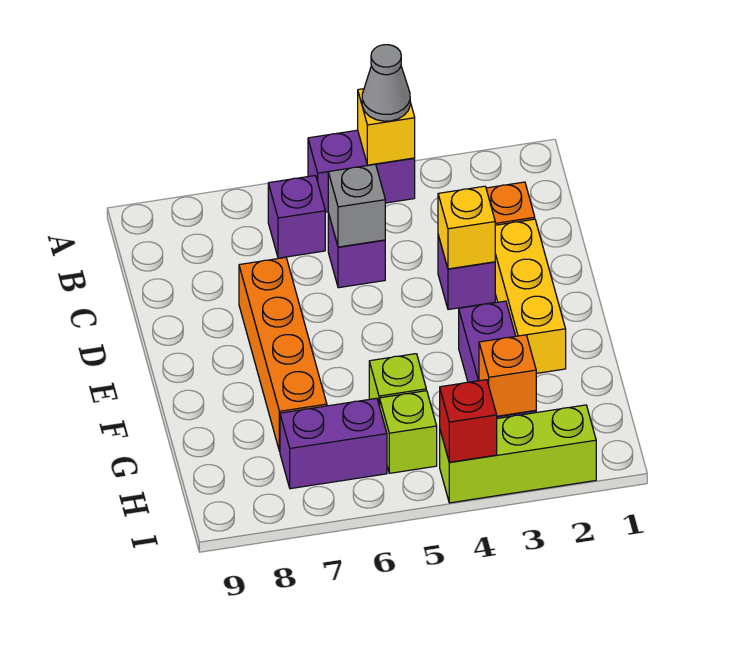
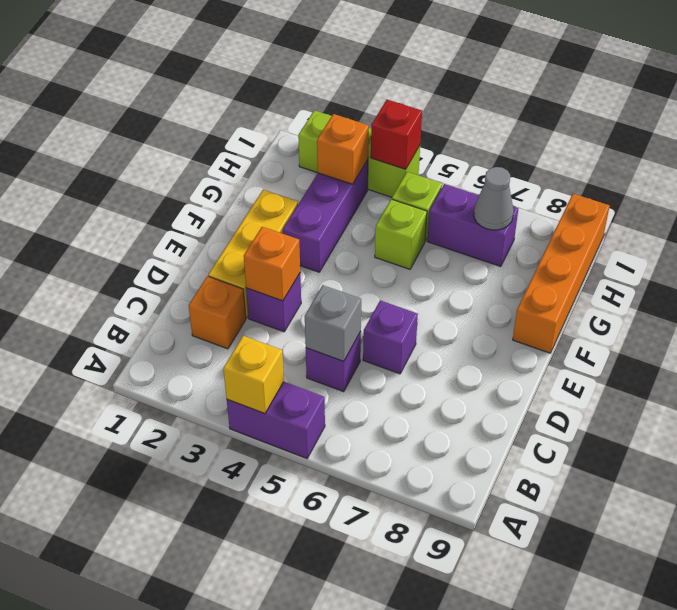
grey cone A4 level 3 -> grey cone H7 level 2
purple brick B6 level 1 -> purple brick D6 level 1
yellow brick D3 level 2 -> orange brick D3 level 2
orange brick D7:G7 level 1 -> orange brick F9:I9 level 1

